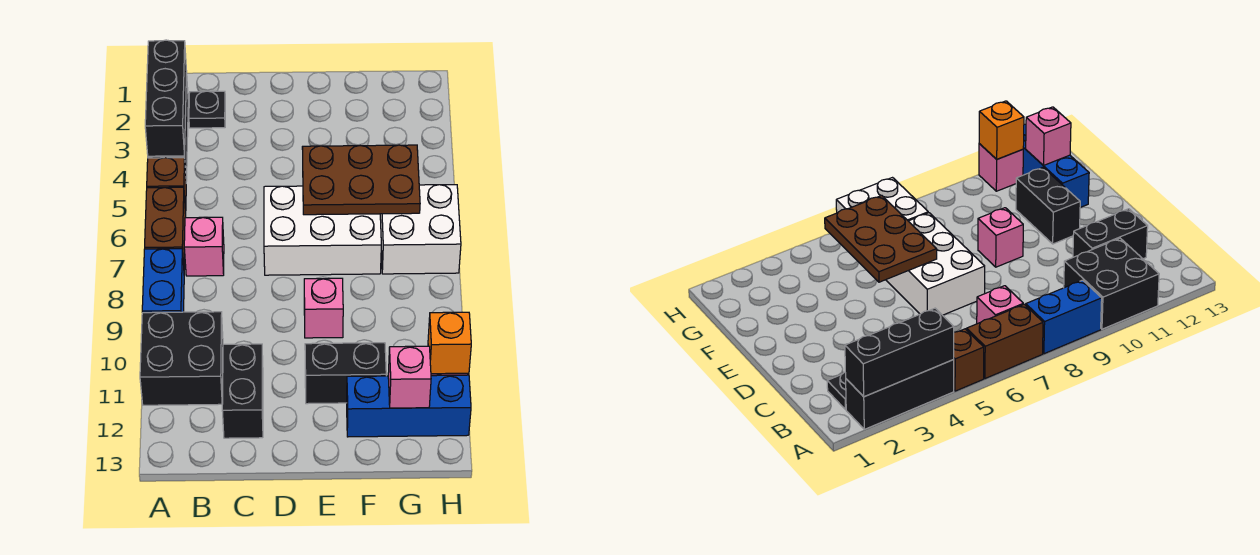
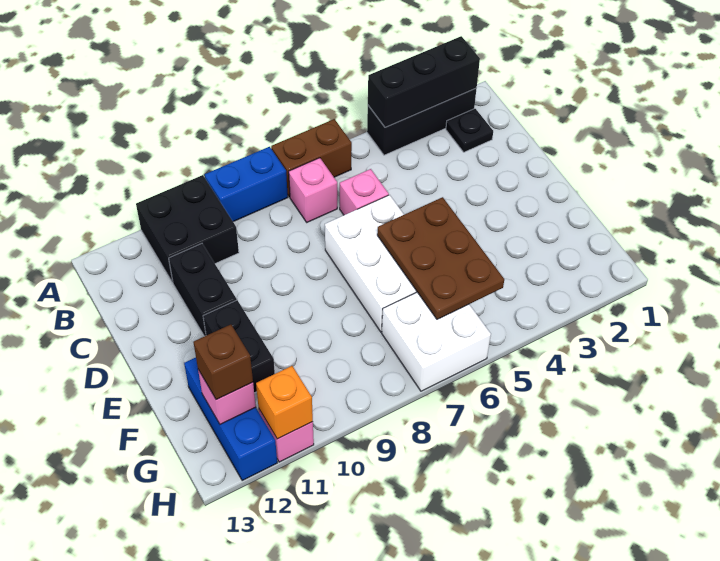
brown brick A5 level 1 -> brown brick G12 level 3
black brick C11:C12 level 1 -> black brick C11:D11 level 1
pink brick E9 level 1 -> pink brick C6 level 1

